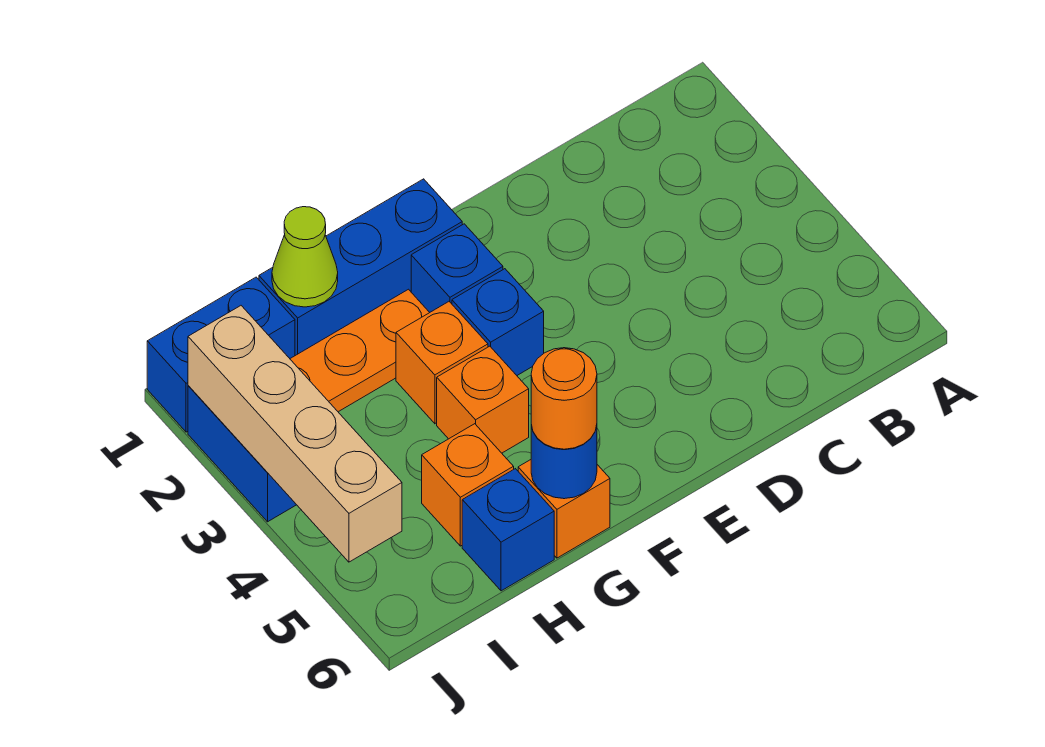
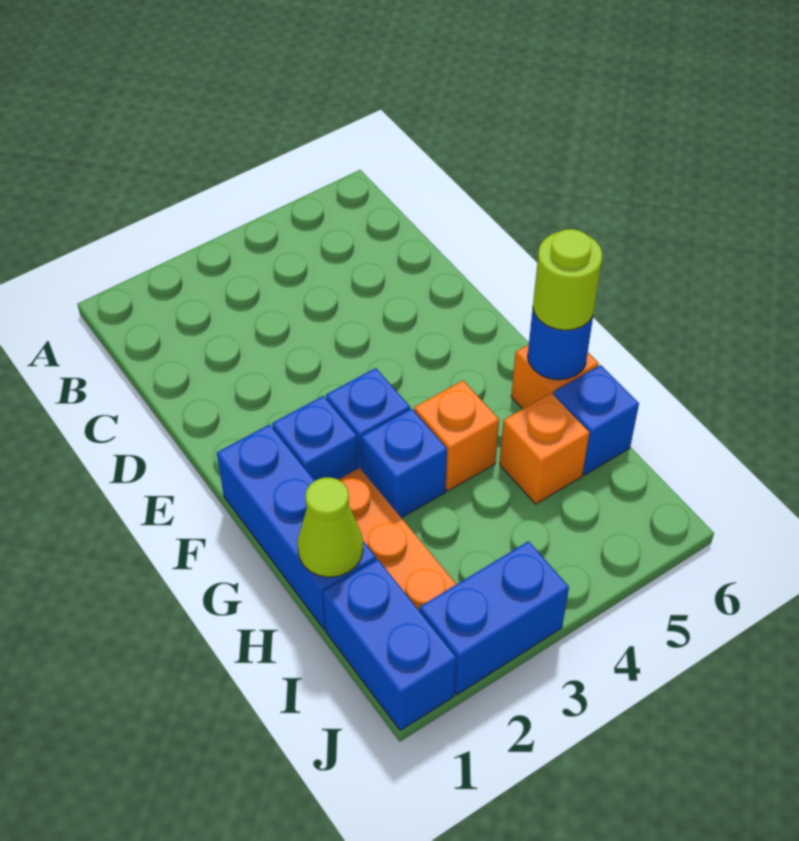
orange brick G3 level 1 -> blue brick G3 level 1
orange round brick G6 level 3 -> lime round brick G6 level 3
tan brick J2:J5 level 2 -> none

